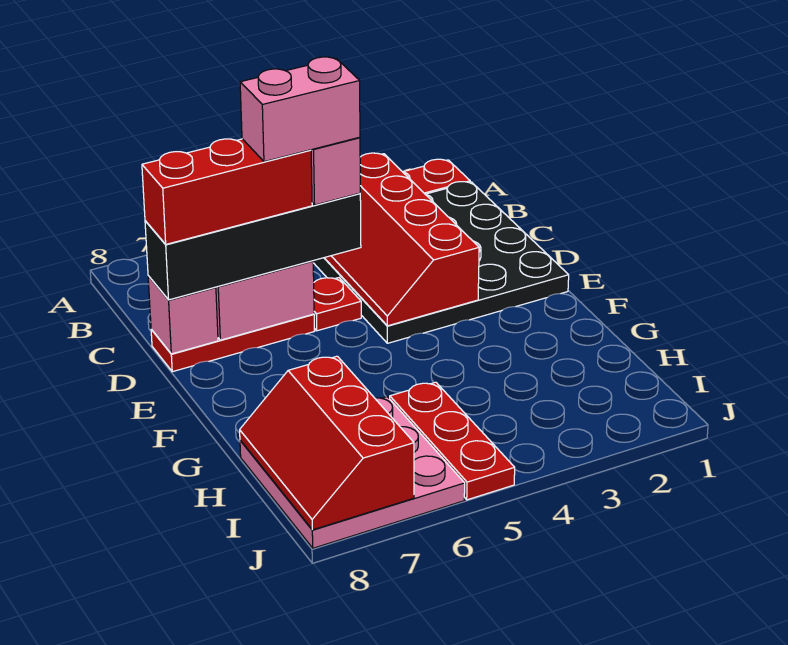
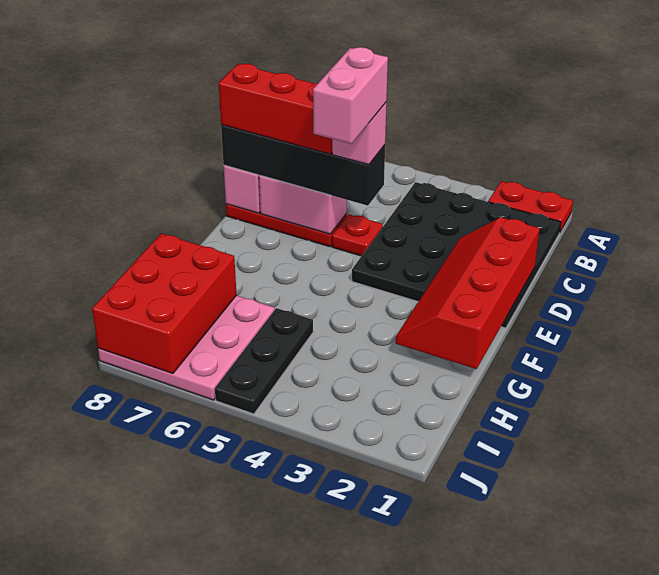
red slope B3:E4 level 2 top 3 -> red slope D1:G2 level 2 top 1
pink brick D5:D6 level 5 -> pink brick D5:E5 level 5
red plate H5:J5 level 1 -> black plate H5:J5 level 1
red slope H7:J8 level 2 top 7 -> red brick H7:J8 level 2

